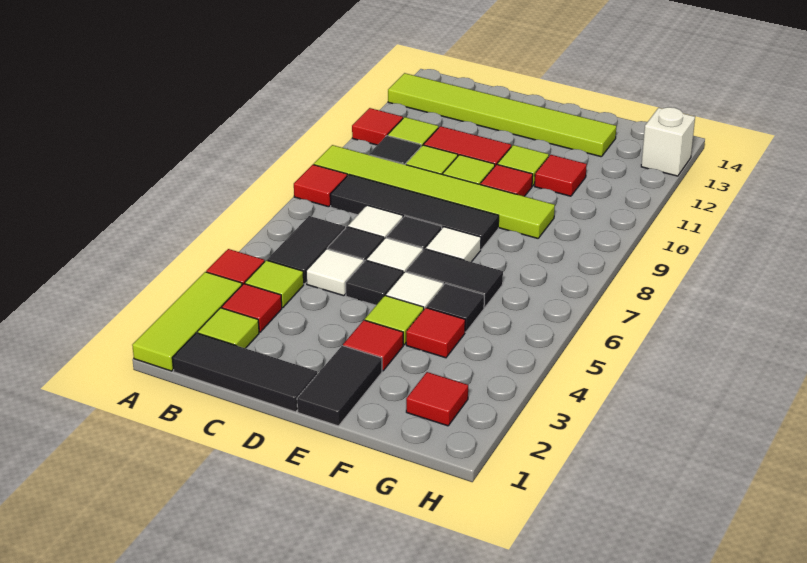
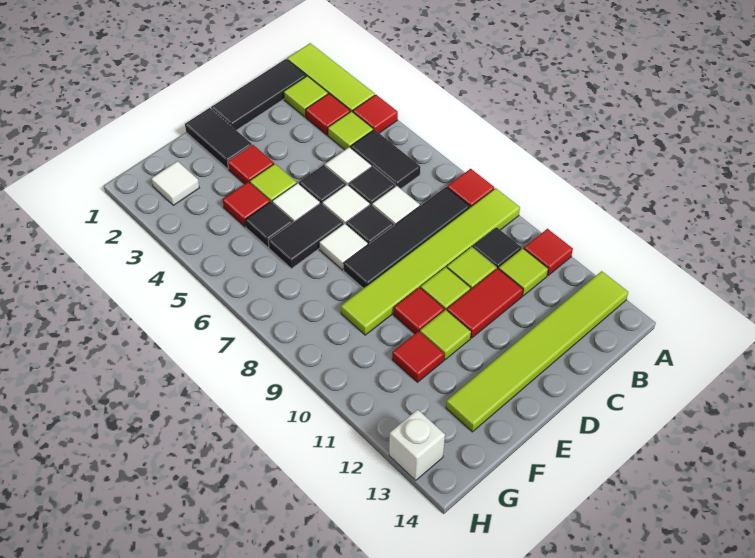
red tile G2 level 1 -> white tile G2 level 1

